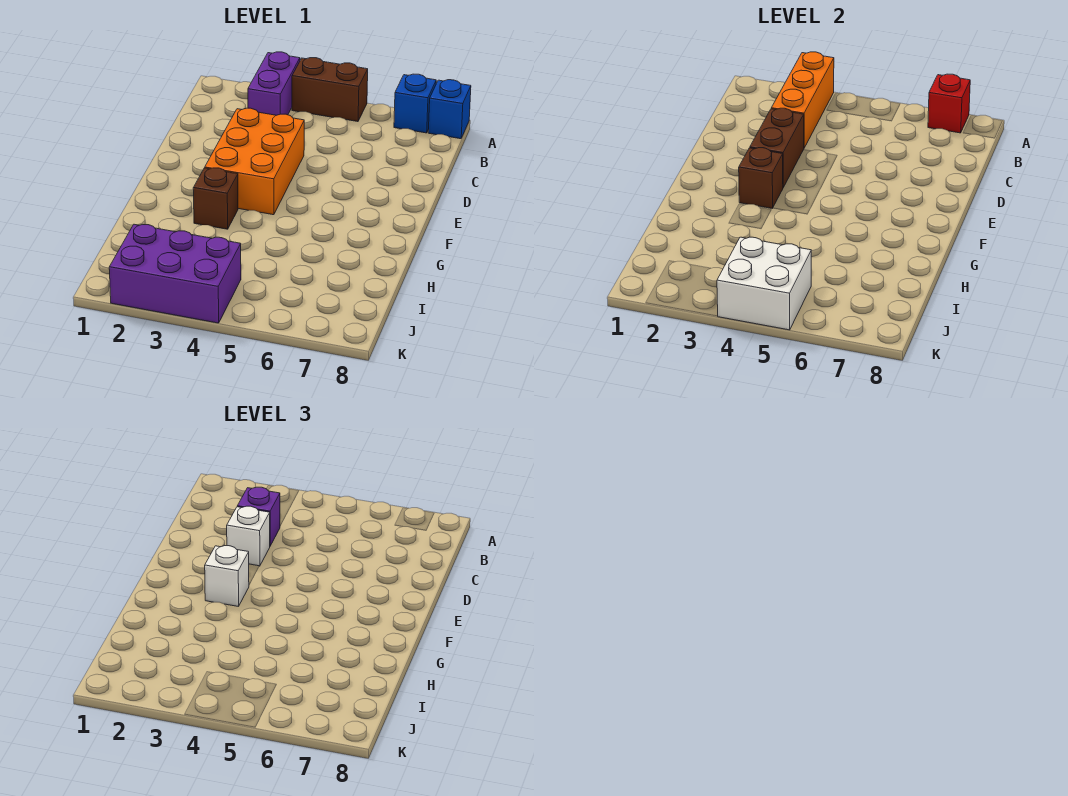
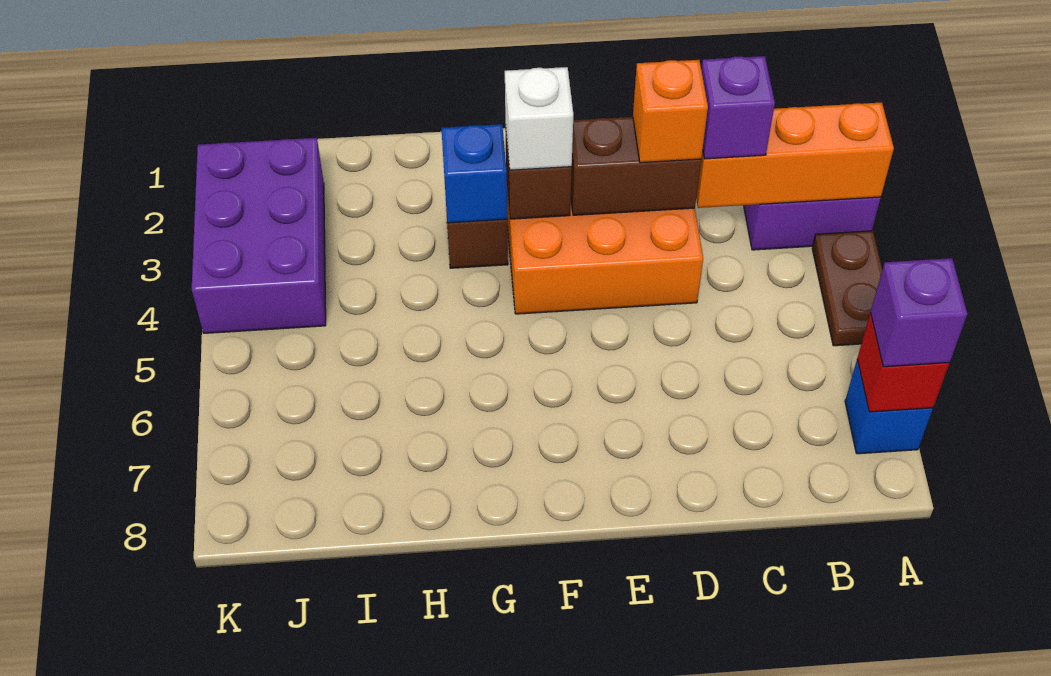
brown brick A4:A5 level 1 -> brown plate A4:A5 level 1
none -> purple brick A7 level 3
blue brick A8 level 1 -> blue brick G3 level 2
white brick D3 level 3 -> orange brick D3 level 3
white brick J4:K5 level 2 -> none

